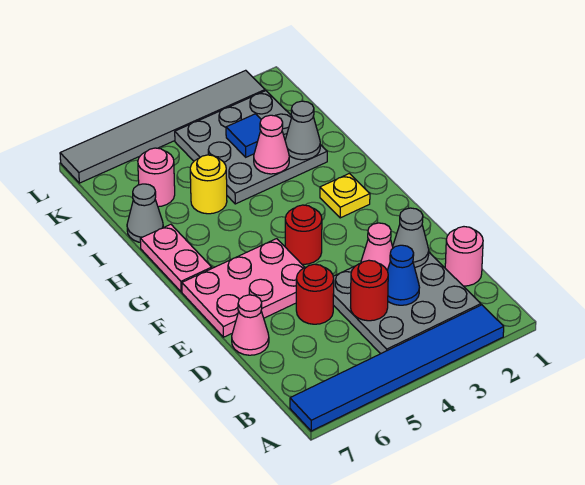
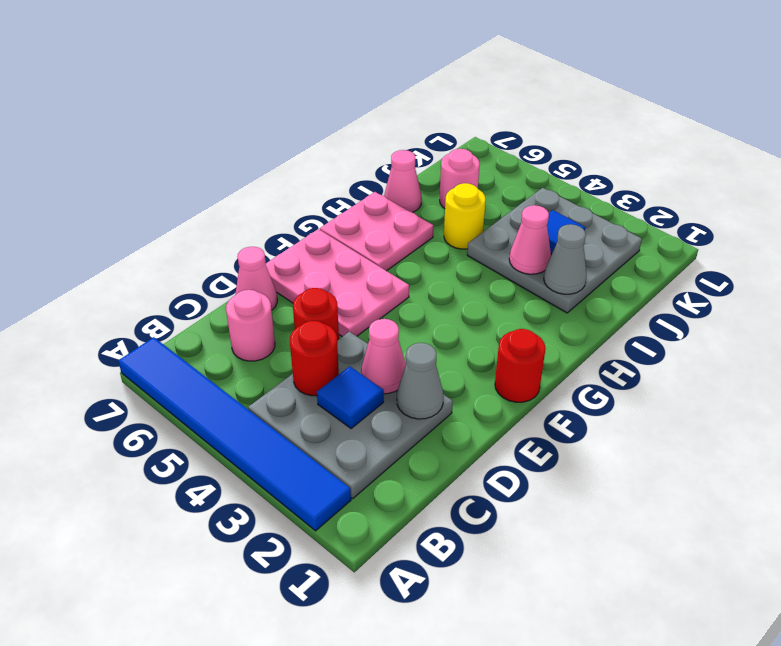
pink round brick C1 level 1 -> pink round brick C6 level 1
blue cone C3 level 2 -> blue tile C3 level 2
red round brick F4 level 1 -> red round brick F1 level 1
yellow plate G2 level 1 -> none
pink plate G7:H7 level 1 -> pink plate G6:H7 level 1
grey cone I7 level 1 -> pink cone I7 level 1
grey tile L2:L7 level 1 -> none

